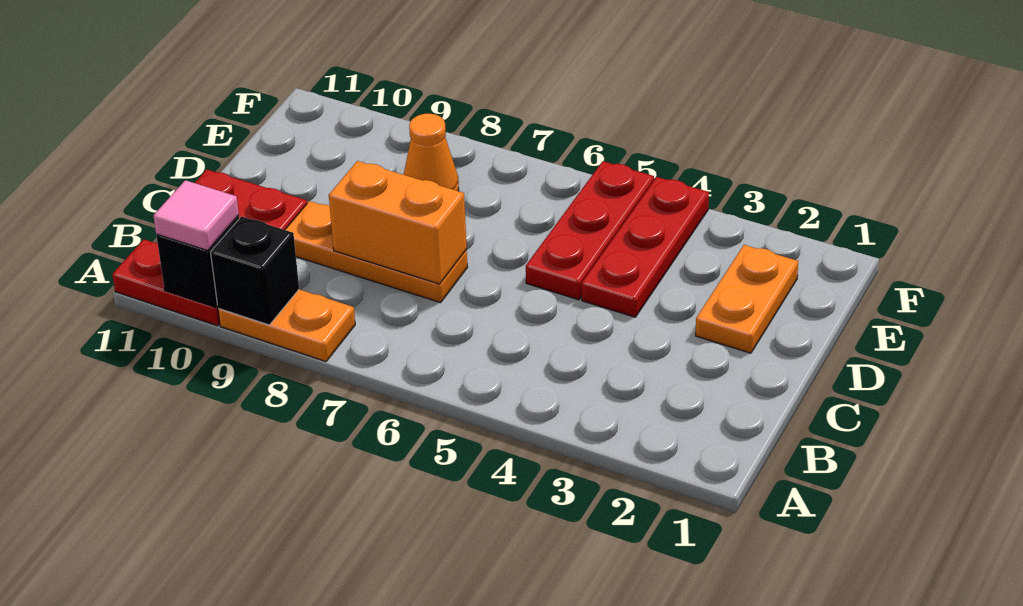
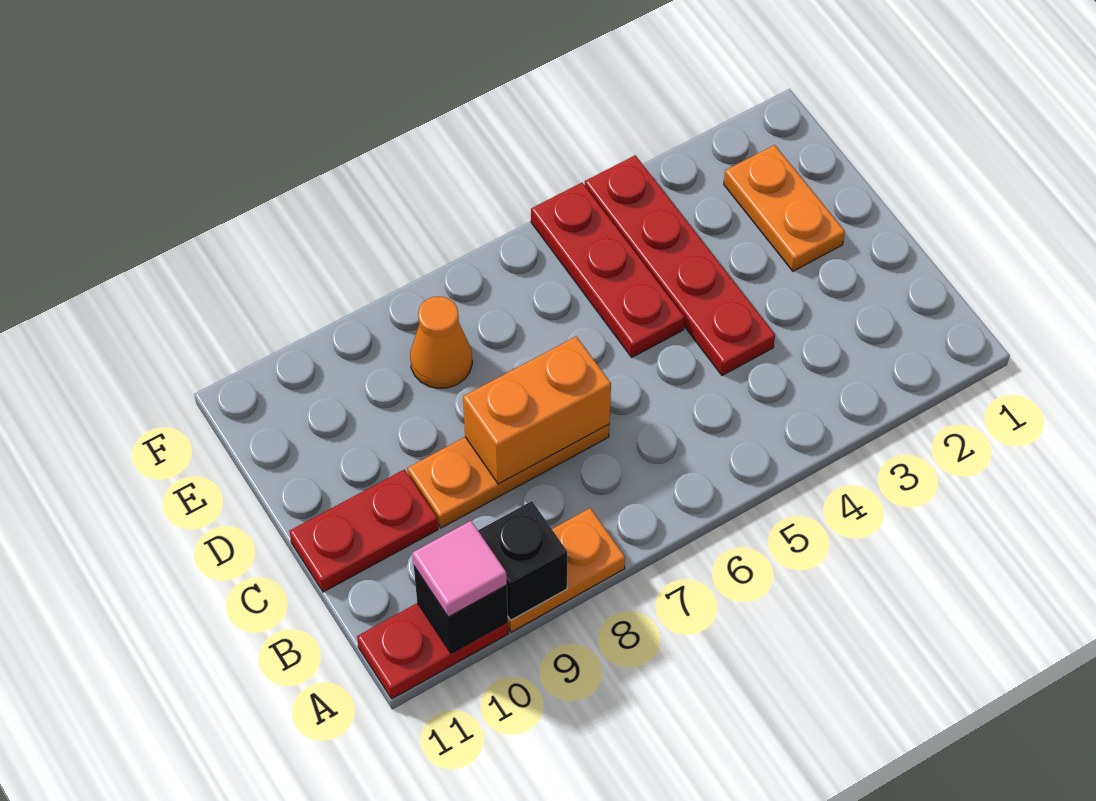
red plate D4:F4 level 1 -> red plate C4:F4 level 1

